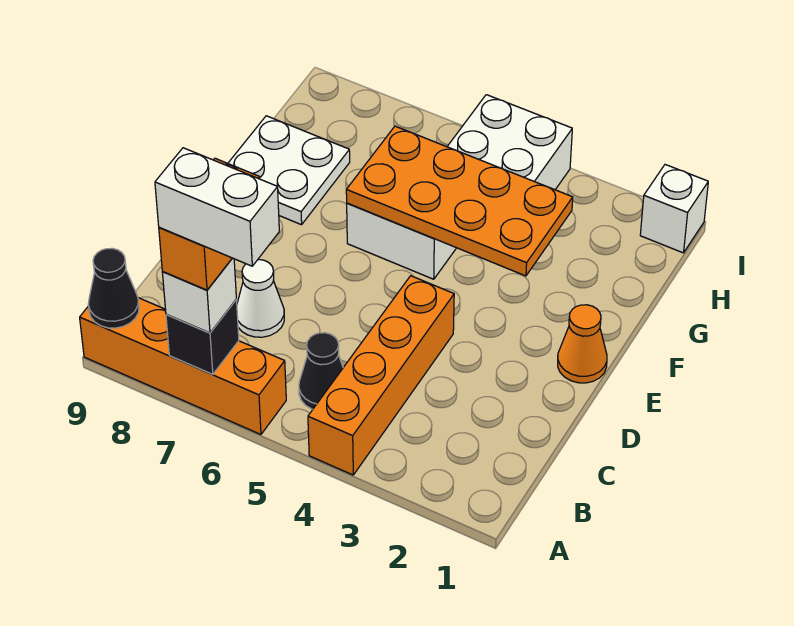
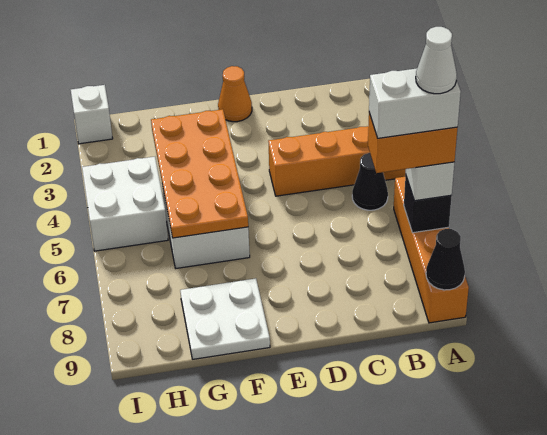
white brick A6:A7 level 5 -> white brick A7:B7 level 5
white cone C7 level 1 -> white cone A7 level 6

